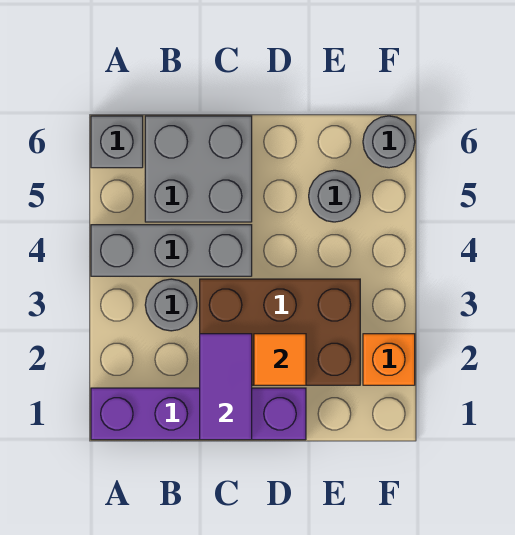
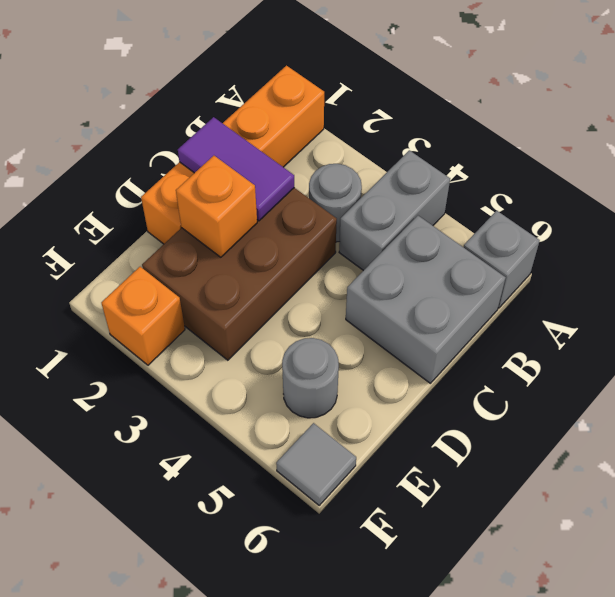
purple brick A1:D1 level 1 -> orange brick A1:D1 level 1
grey brick A4:C4 level 1 -> grey brick A4:B4 level 1
orange tile D2 level 2 -> orange brick D2 level 2
grey round brick F6 level 1 -> grey tile F6 level 1

